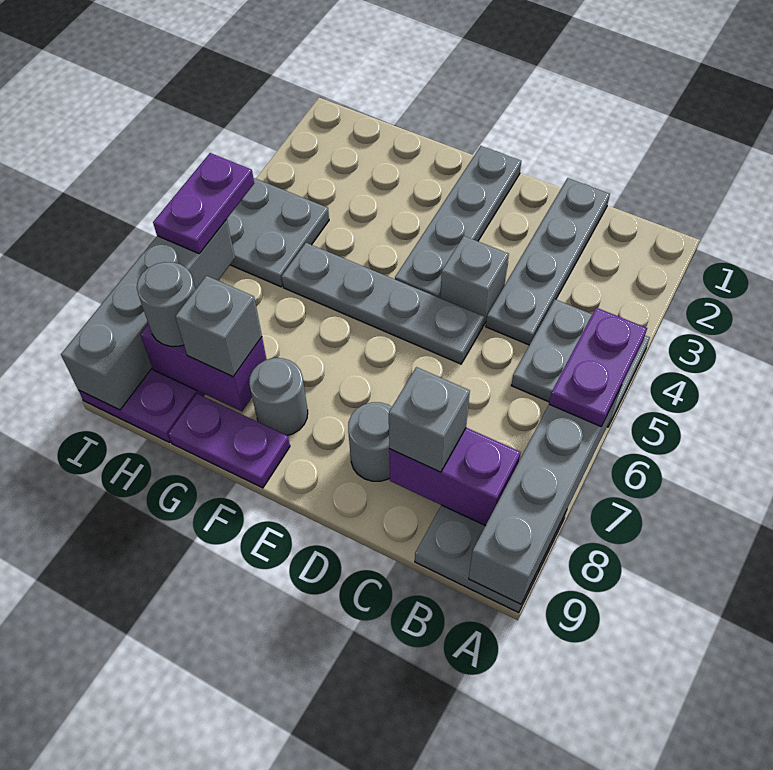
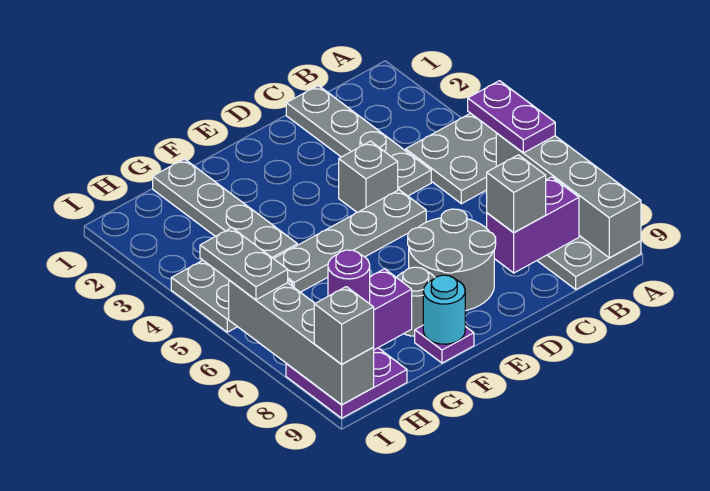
grey round brick D8 level 1 -> grey round brick D7:E8 level 1
grey plate E1:E4 level 1 -> grey plate G1:G4 level 1
purple plate F9:G9 level 1 -> purple plate F9 level 1
none -> cyan round brick F9 level 2
grey brick G8 level 3 -> grey brick I9 level 3
grey round brick H8 level 3 -> purple round brick H8 level 3
purple plate I5:I6 level 3 -> grey plate I5:I6 level 3

